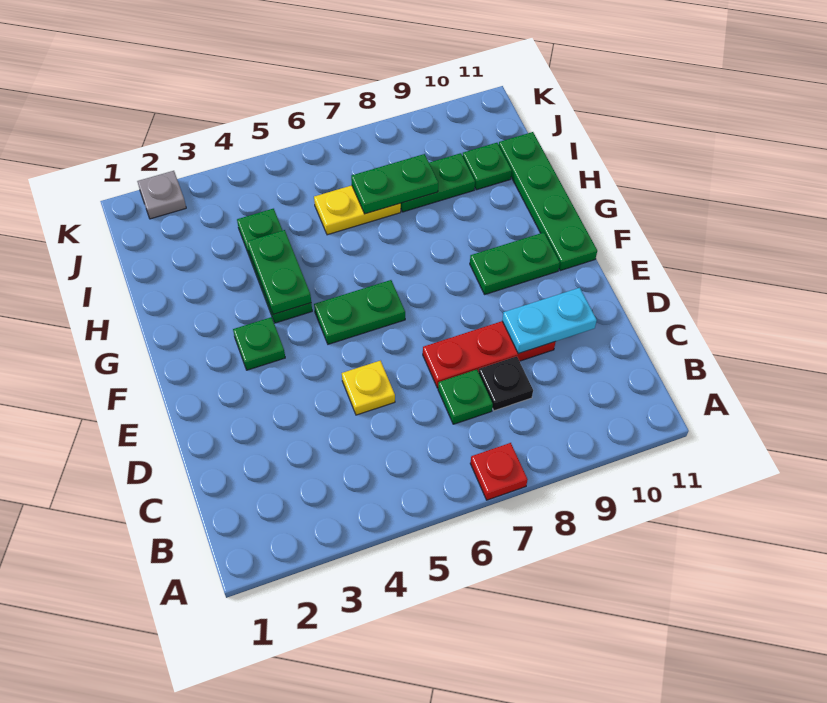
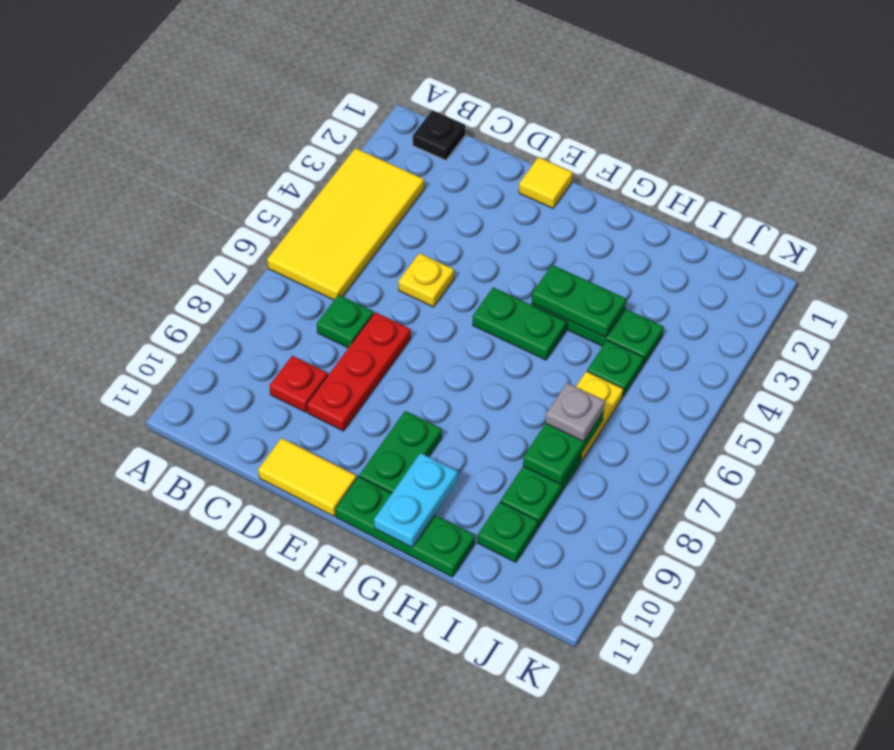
none -> yellow tile A3:B6 level 1
red plate A7 level 1 -> red plate C9 level 1
black plate C8 level 1 -> black plate B1 level 1
cyan plate D9:D10 level 2 -> cyan plate G10:G11 level 2
none -> yellow tile D11:E11 level 1
none -> yellow tile E1 level 1
green plate F3 level 1 -> green plate I5 level 1
green plate F5:F6 level 1 -> green plate F5:G5 level 1
green plate F11:I11 level 1 -> green plate F11:H11 level 1
grey plate K2 level 1 -> grey plate I7 level 3

